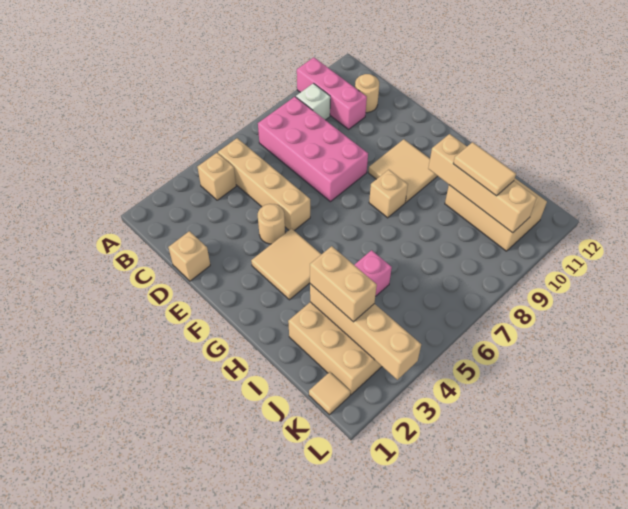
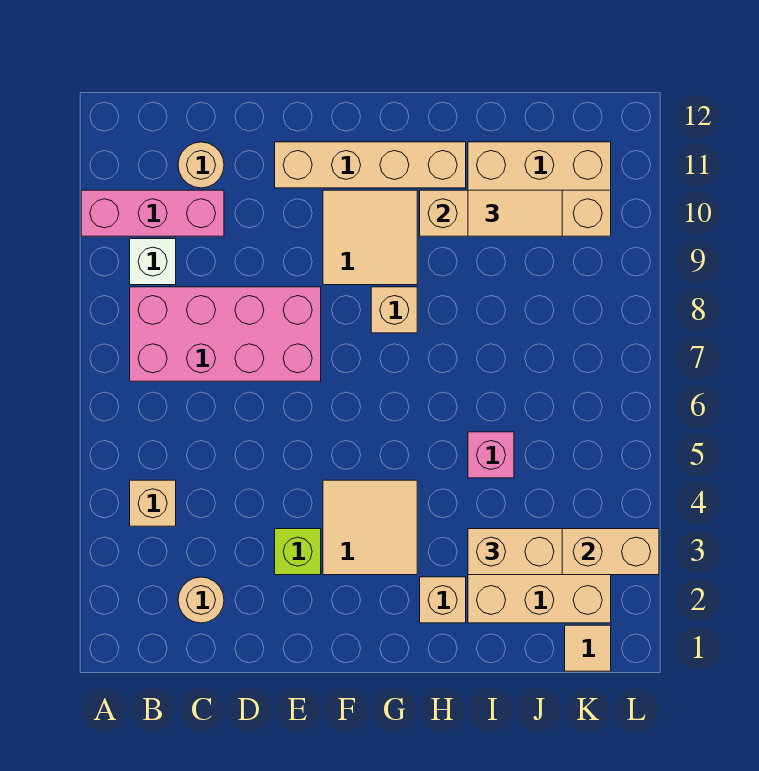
tan brick B5:E5 level 1 -> tan brick E11:H11 level 1
tan brick D1 level 1 -> tan brick H2 level 1
none -> lime brick E3 level 1
tan round brick E4 level 1 -> tan round brick C2 level 1

